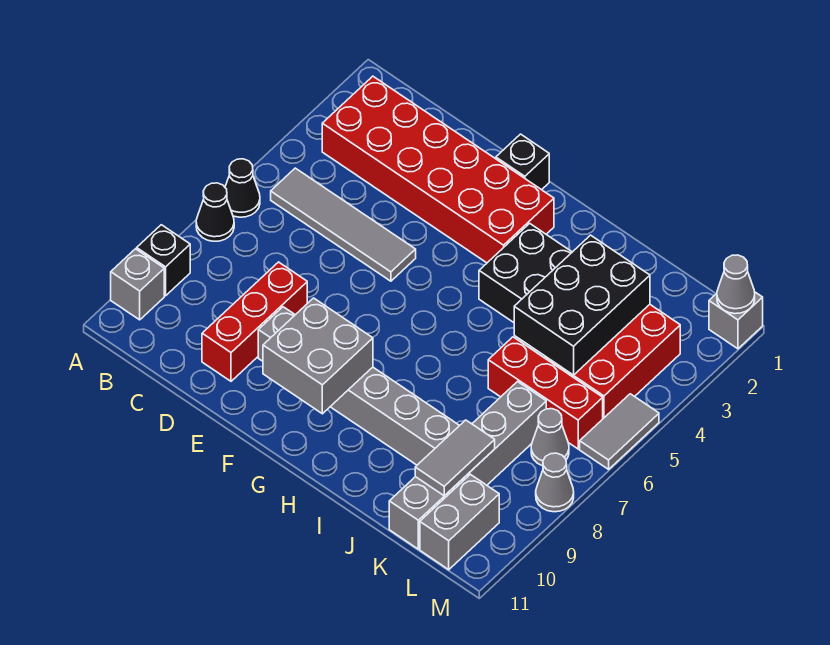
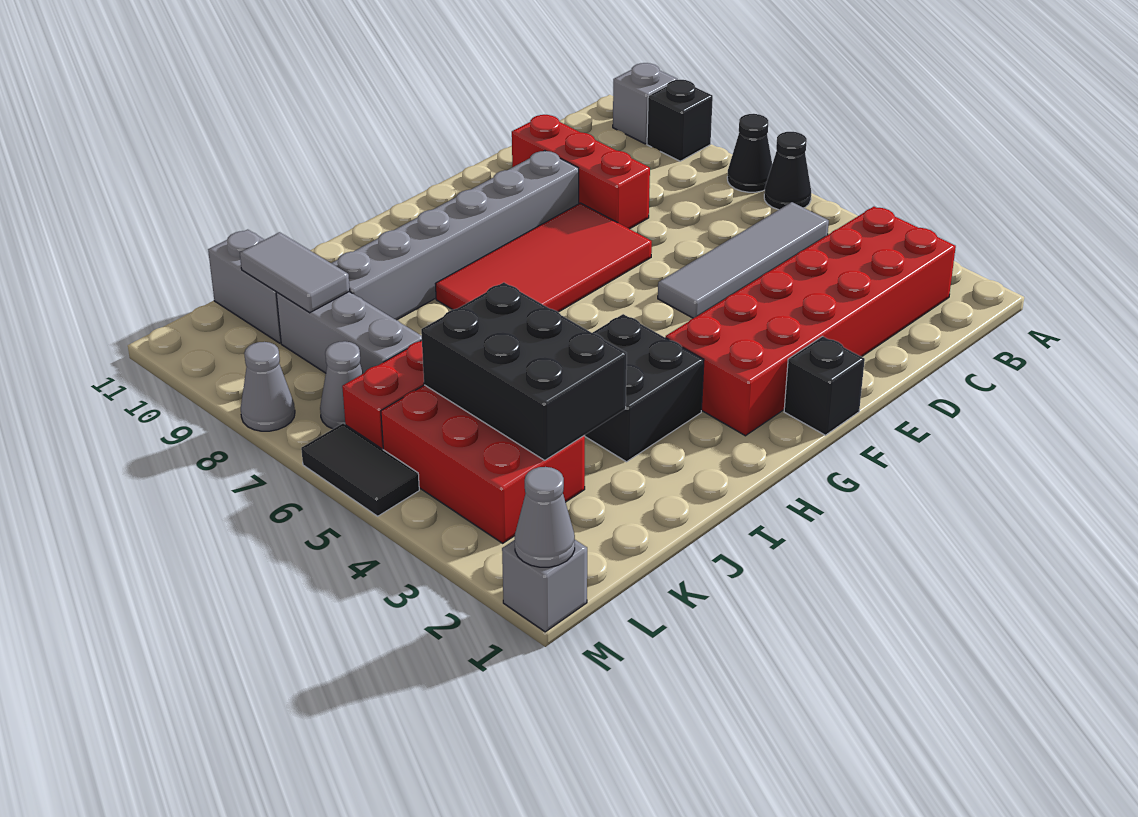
none -> red tile E7:H8 level 1
grey brick F9:G10 level 2 -> none
grey brick L10:L11 level 1 -> none
grey tile M5:M6 level 1 -> black tile M5:M6 level 1

